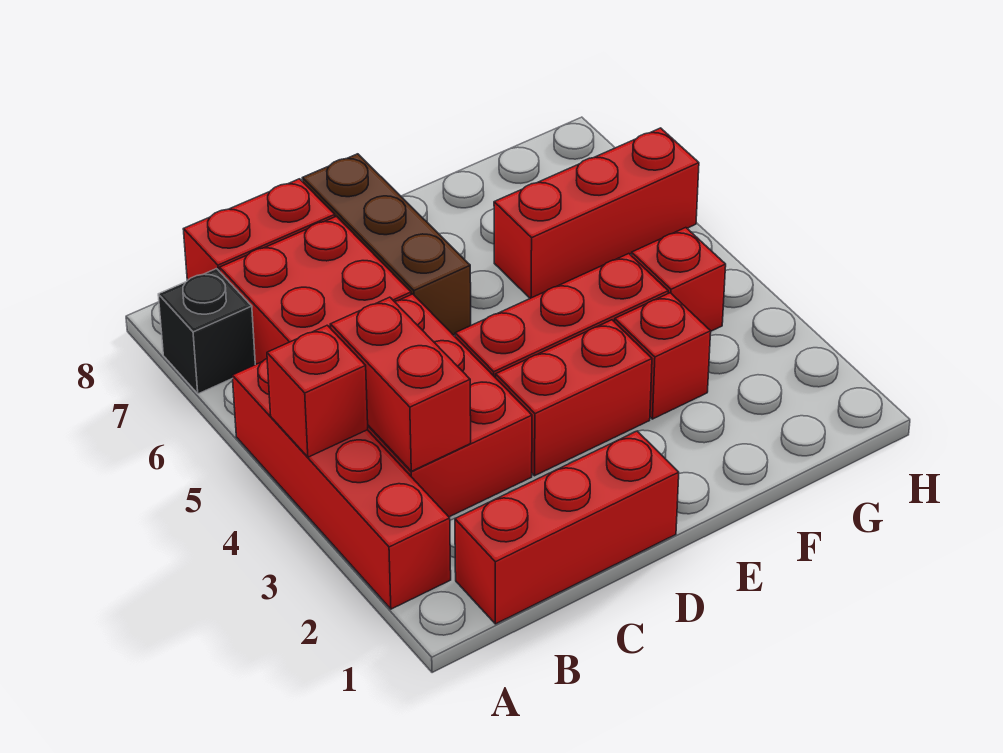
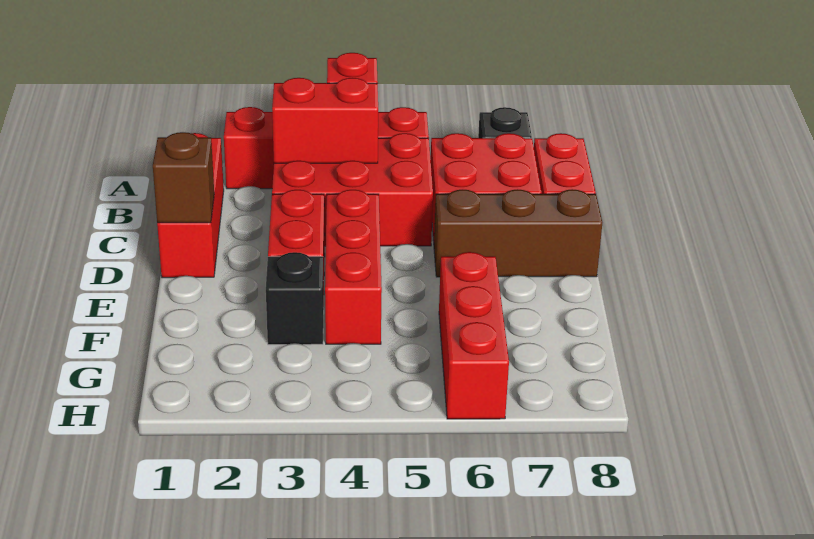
none -> brown brick D1 level 2
red brick F3 level 1 -> black brick F3 level 1
red brick G4 level 1 -> none

